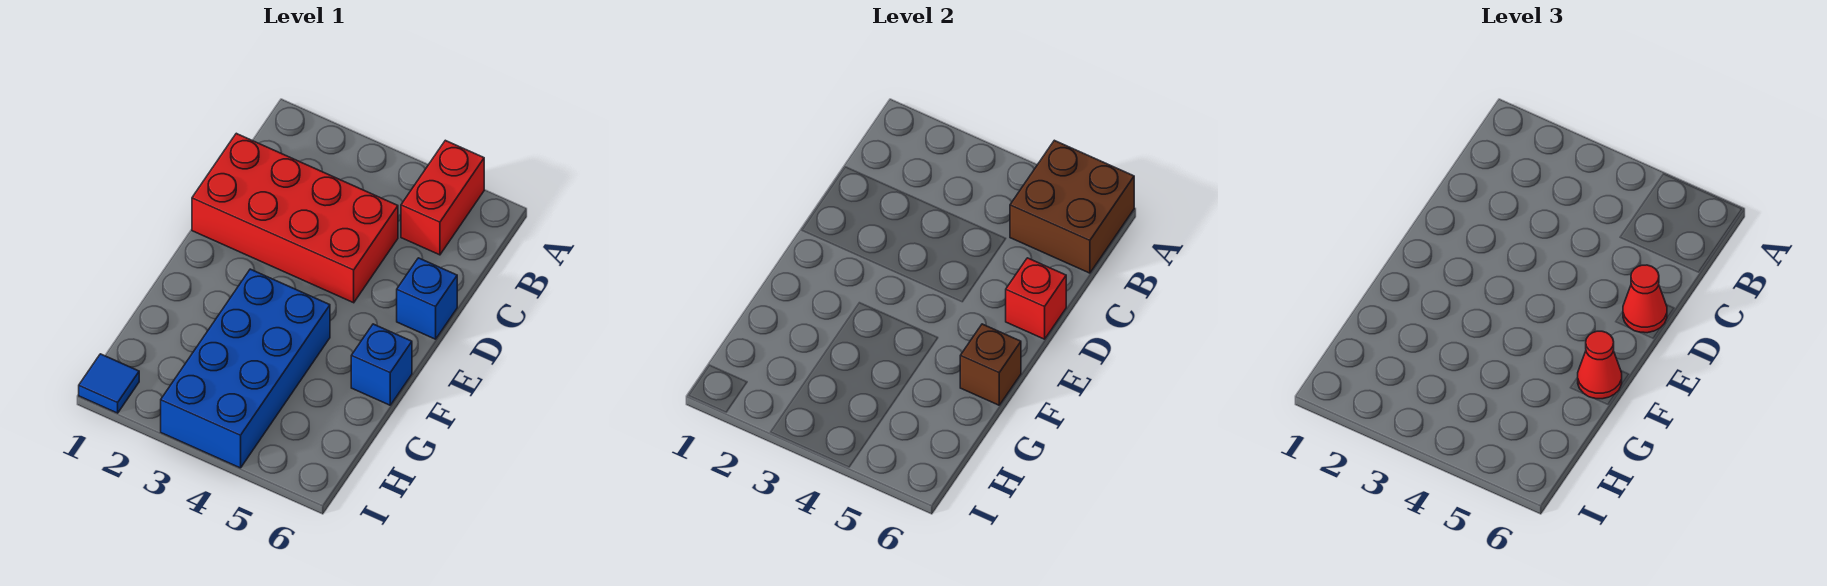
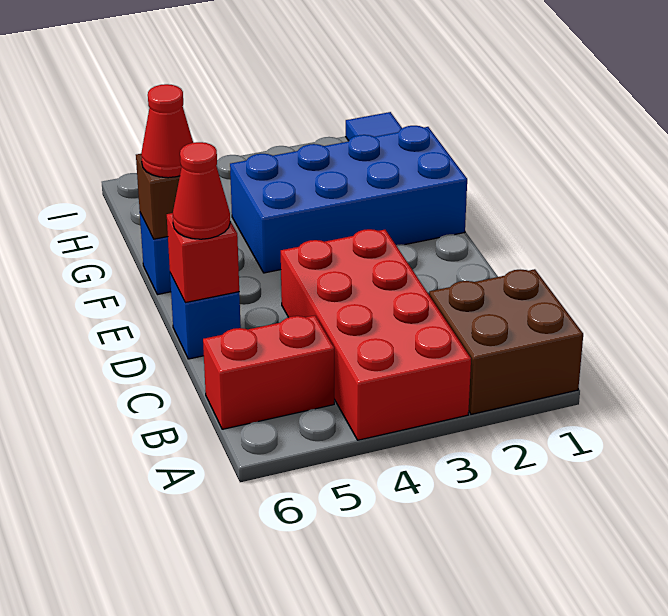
red brick A5:B5 level 1 -> red brick B5:B6 level 1
brown brick A5:B6 level 2 -> brown brick A1:B2 level 1
red brick C1:D4 level 1 -> red brick A3:D4 level 1
blue brick F3:I4 level 1 -> blue brick F1:G4 level 1

